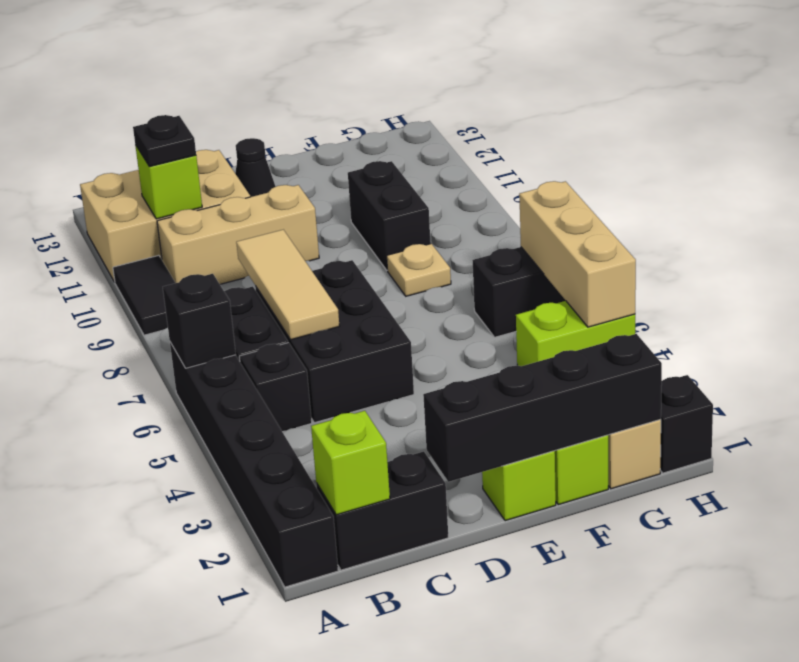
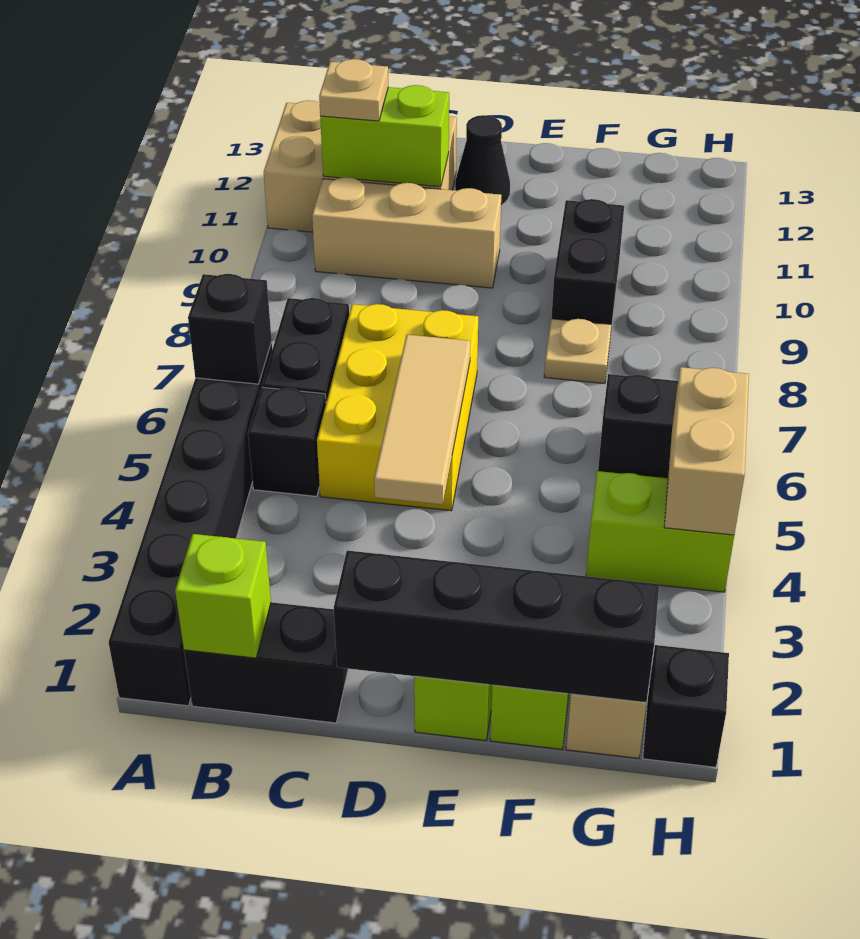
black tile A9:A10 level 1 -> none
lime brick B11 level 2 -> lime brick B11:C11 level 2
black plate B11 level 3 -> tan plate B11 level 3
black brick C5:D7 level 1 -> yellow brick C5:D7 level 1
tan tile C6:C8 level 2 -> tan tile D4:D6 level 2
tan brick H4:H6 level 2 -> tan brick H4:H5 level 2

